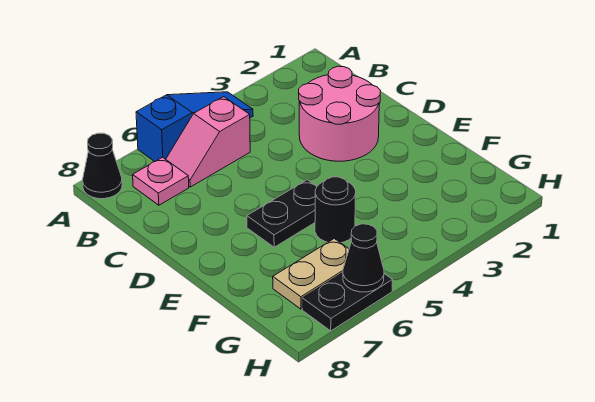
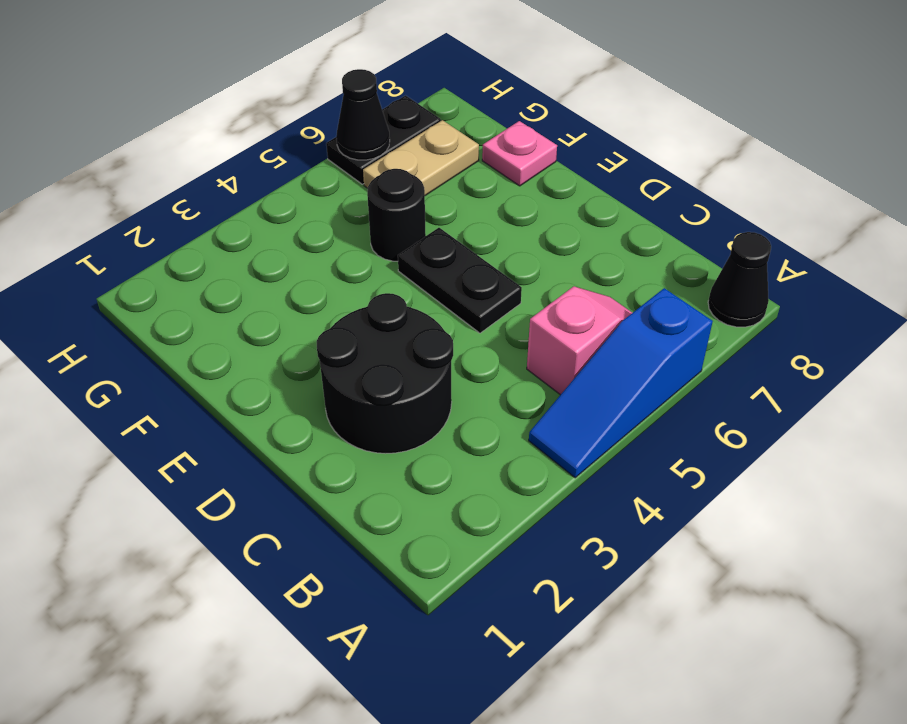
pink plate B7 level 1 -> pink plate F8 level 1
pink round brick C2:D3 level 1 -> black round brick C2:D3 level 1
black plate E5:E6 level 1 -> black plate D5:E5 level 1

